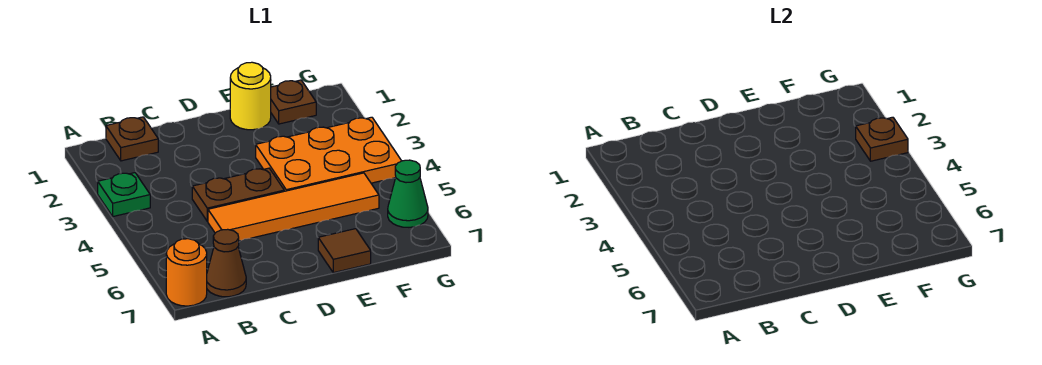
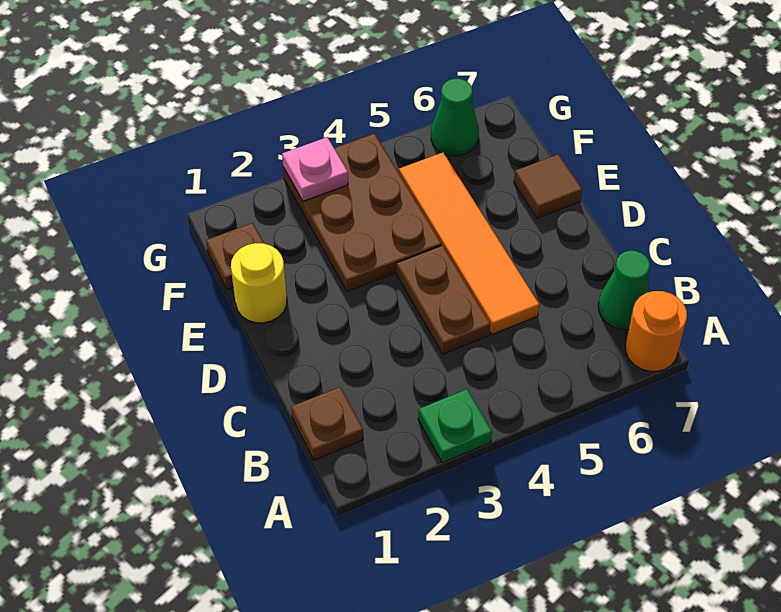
brown cone B7 level 1 -> green cone B7 level 1
orange plate E3:G4 level 1 -> brown plate E3:G4 level 1
brown plate G3 level 2 -> pink plate G3 level 2

